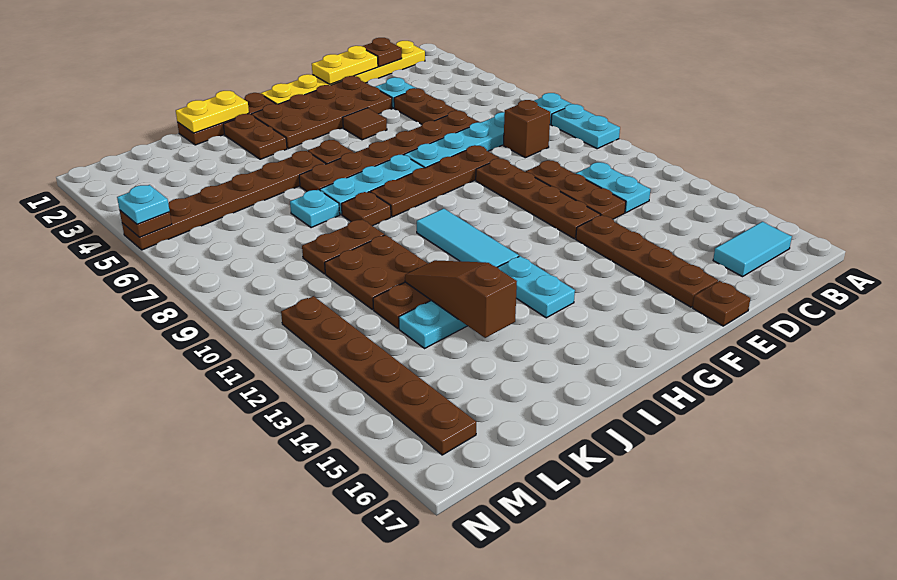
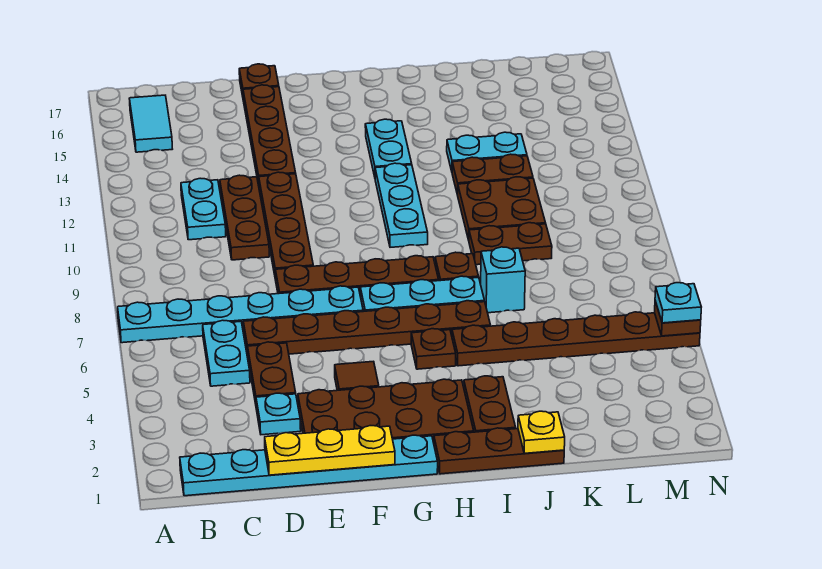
cyan plate A8:A9 level 1 -> cyan plate C5:C6 level 1
yellow plate B1:G1 level 1 -> cyan plate B1:G1 level 1
cyan tile B16:C16 level 1 -> cyan tile B15:B16 level 1
brown plate C1 level 2 -> none
brown brick C8 level 1 -> none
yellow plate D1:E1 level 2 -> yellow plate D1:F1 level 2
cyan tile H10:H12 level 1 -> cyan plate H10:H12 level 1
yellow plate I1:J1 level 2 -> yellow plate J1 level 2
cyan plate J7 level 1 -> cyan brick J7 level 1
brown slope J12:J14 level 2 top 14 -> none
brown plate M11:M16 level 1 -> none

